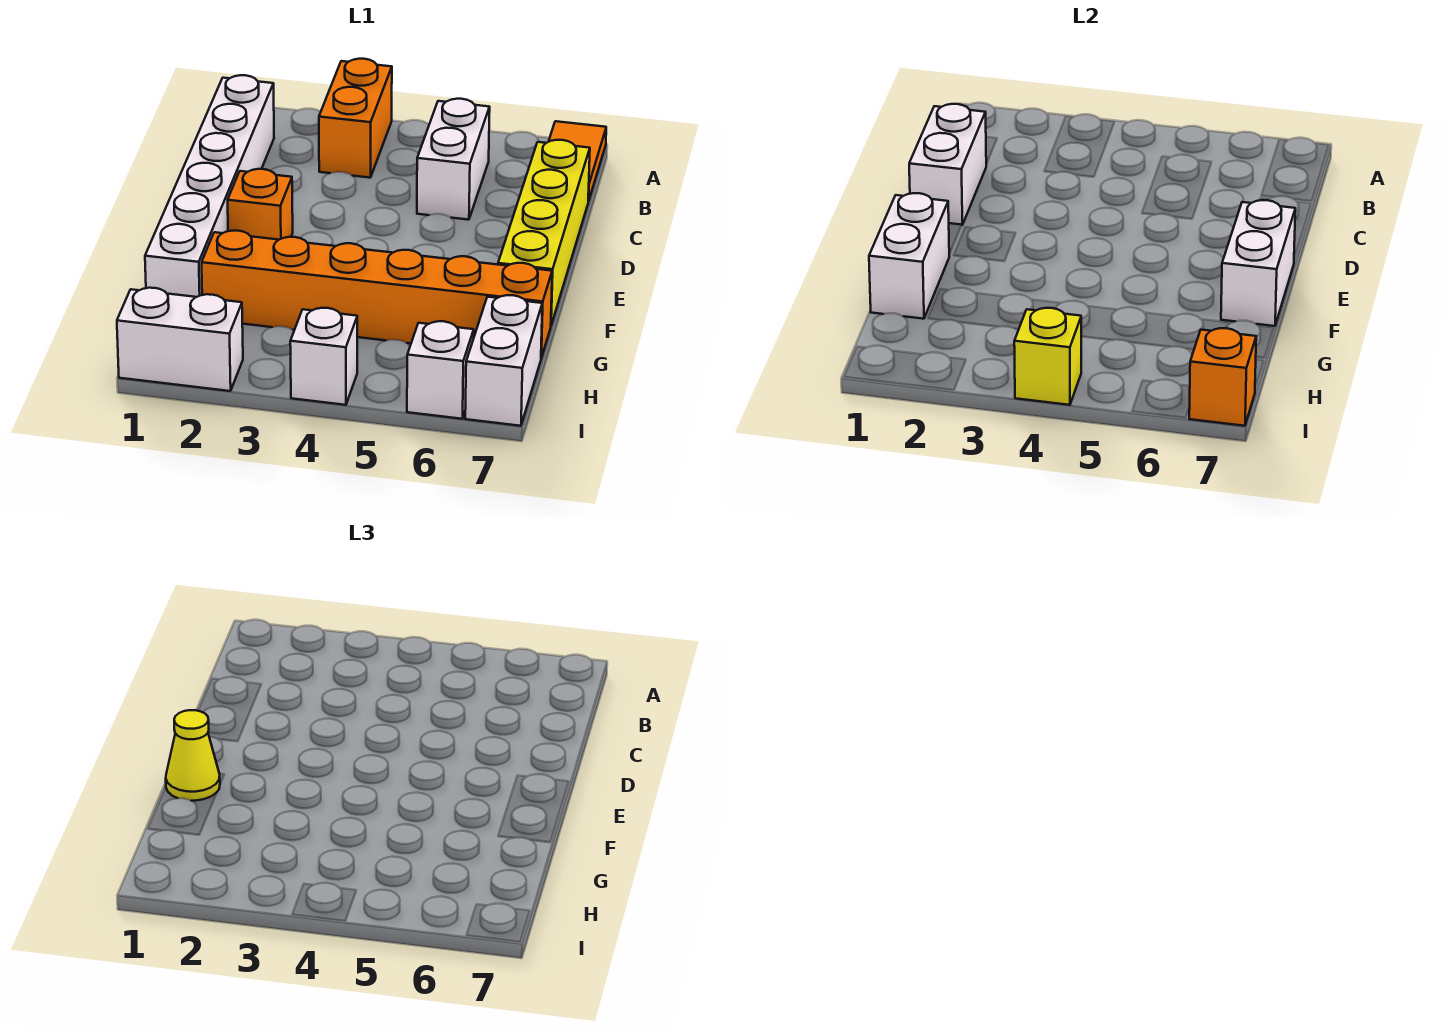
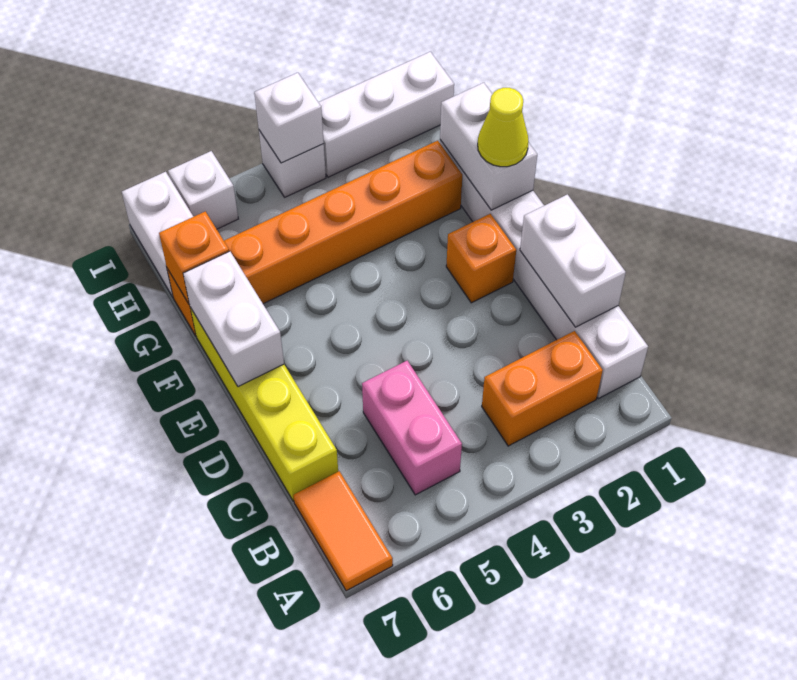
orange brick A3:B3 level 1 -> orange brick B2:B3 level 1
white brick B5:C5 level 1 -> pink brick B5:C5 level 1
white brick I1:I2 level 1 -> white brick I1:I3 level 1
yellow brick I4 level 2 -> white brick I4 level 2
orange brick I7 level 2 -> orange brick G7 level 2

